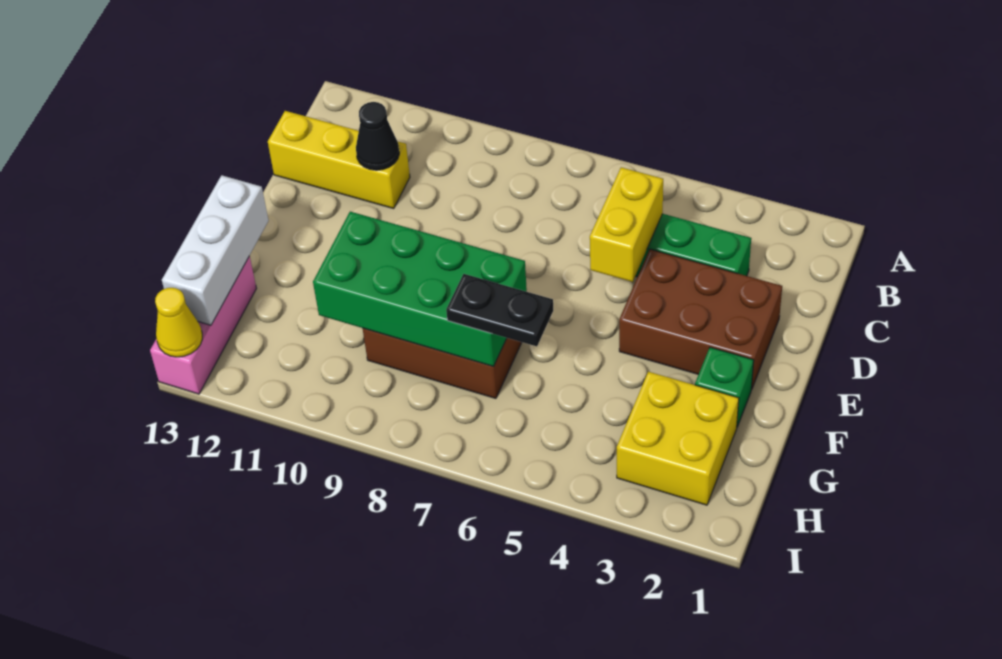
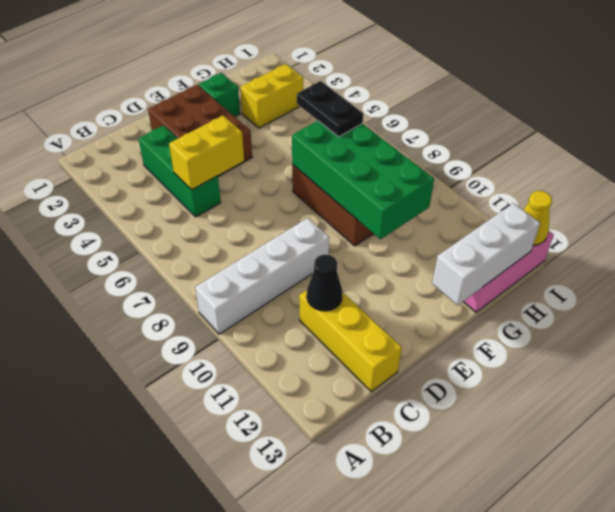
none -> white brick A9:D9 level 1
yellow brick G2:H3 level 1 -> yellow brick G3:H3 level 1

